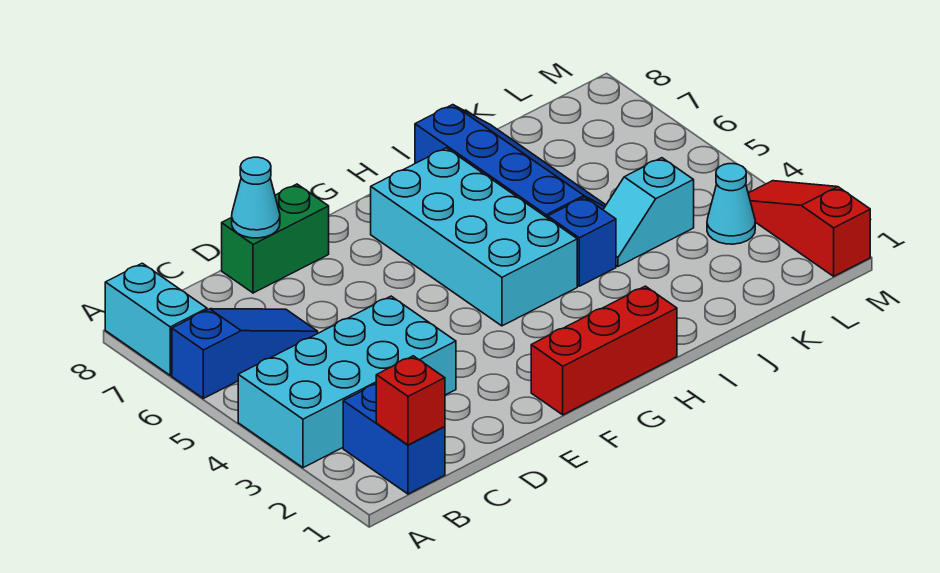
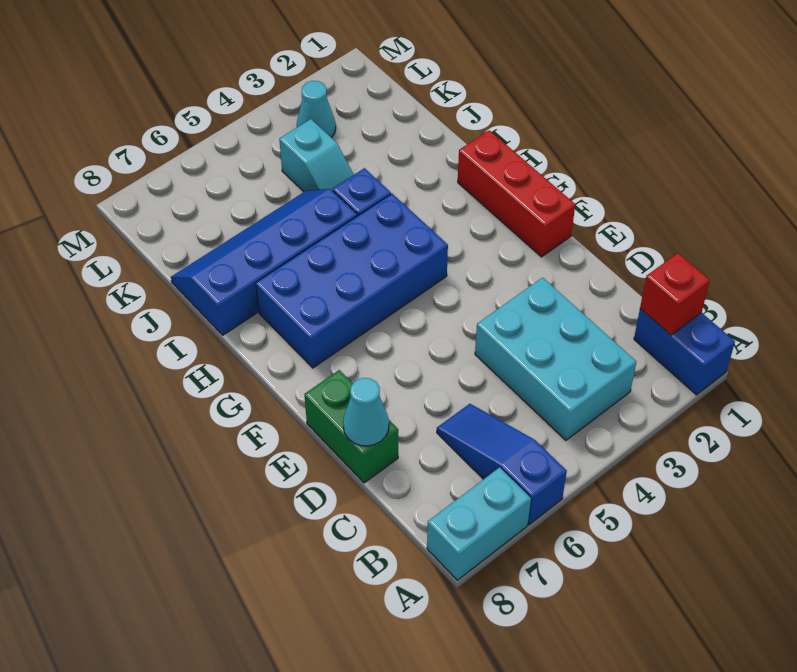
cyan brick A3:D4 level 1 -> cyan brick B3:D4 level 1
blue brick B1:B2 level 1 -> blue brick A1:B1 level 1
cyan brick G4:H7 level 1 -> blue brick G4:H7 level 1
red slope M1:M3 level 1 top 1 -> none

